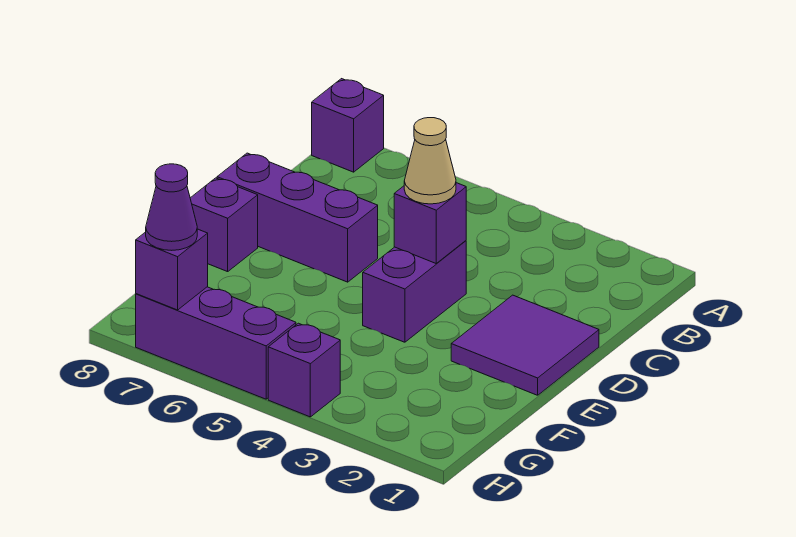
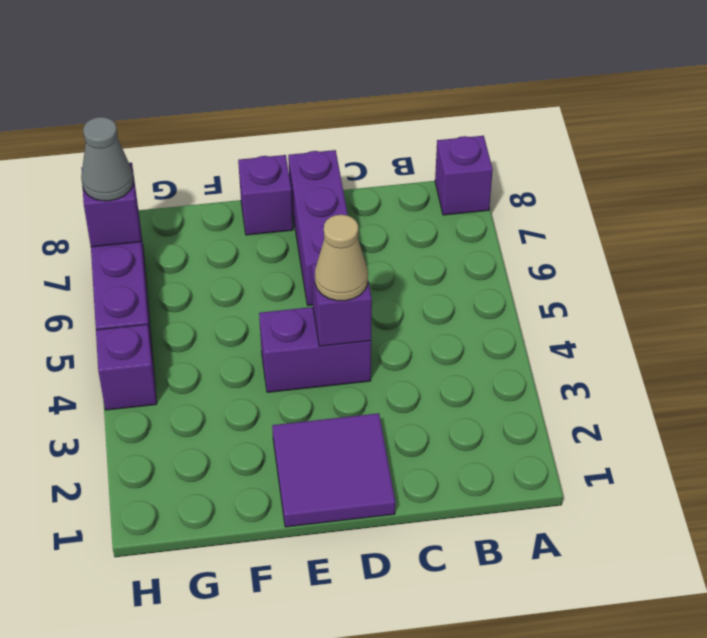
purple cone H7 level 3 -> grey cone H7 level 3

